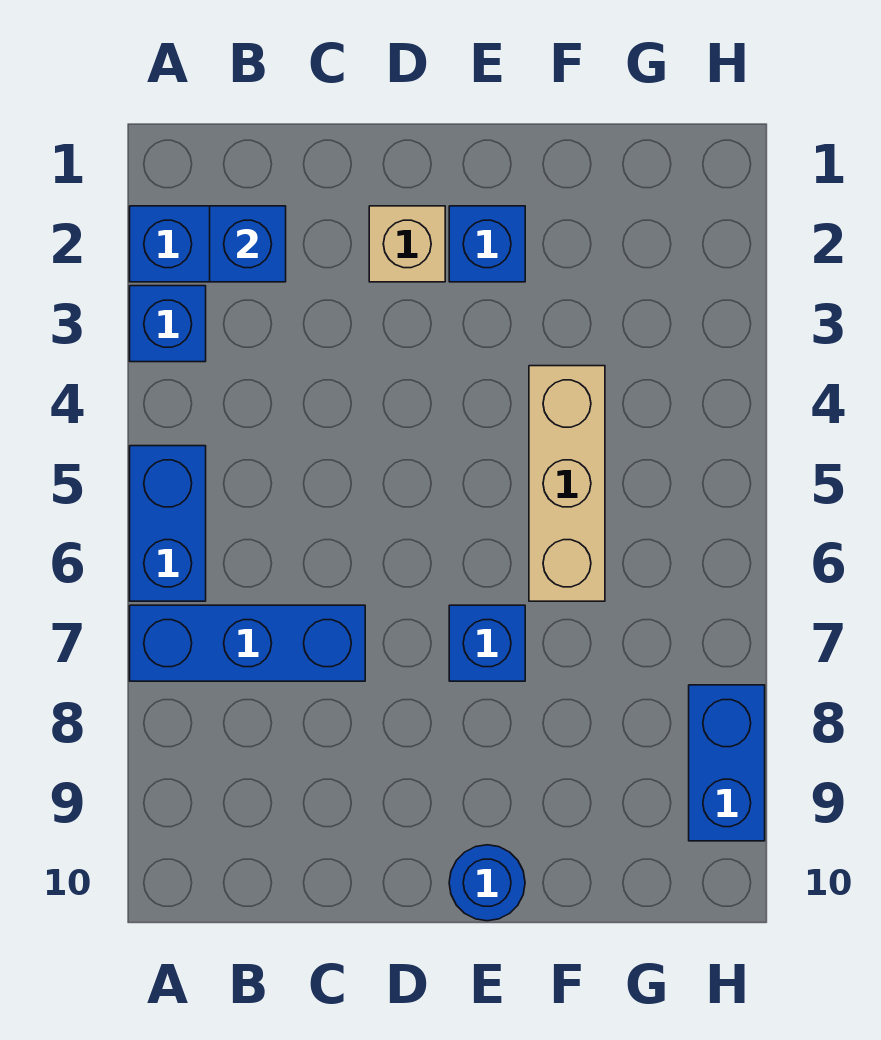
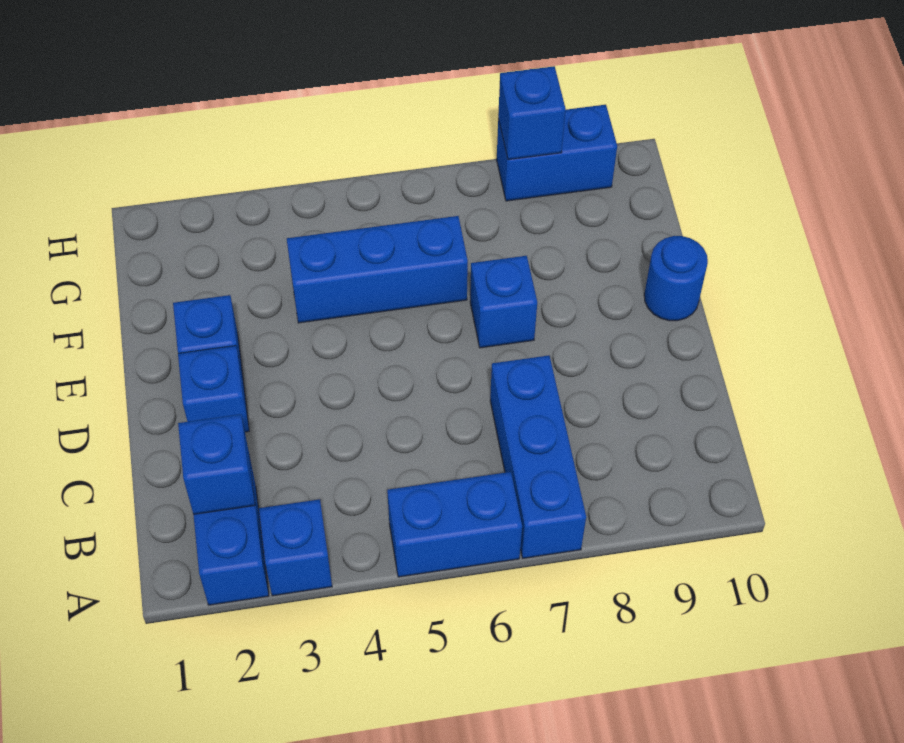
tan brick D2 level 1 -> blue brick D2 level 1
tan brick F4:F6 level 1 -> blue brick F4:F6 level 1
none -> blue brick H8 level 2

